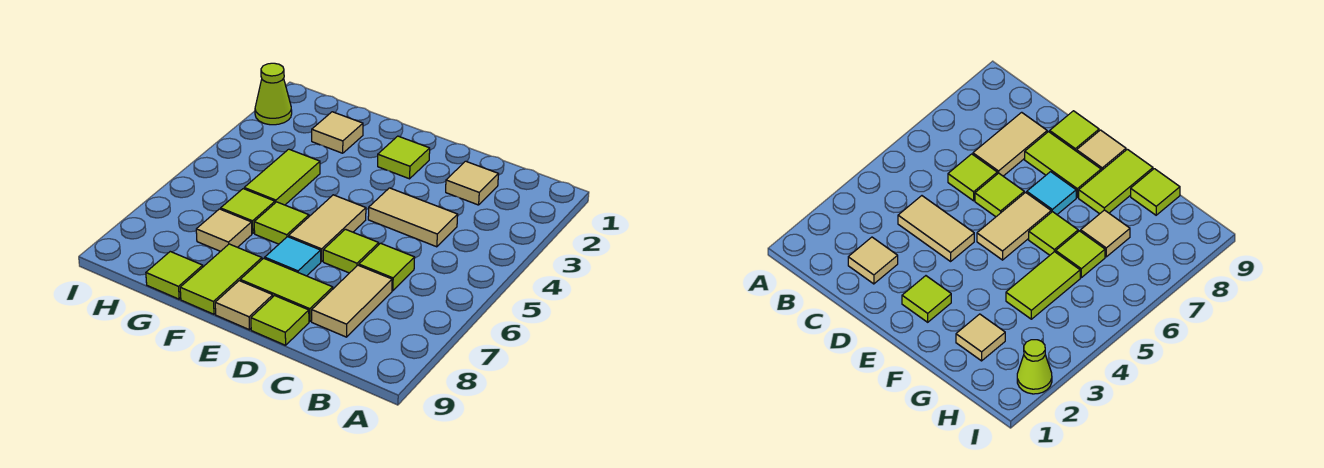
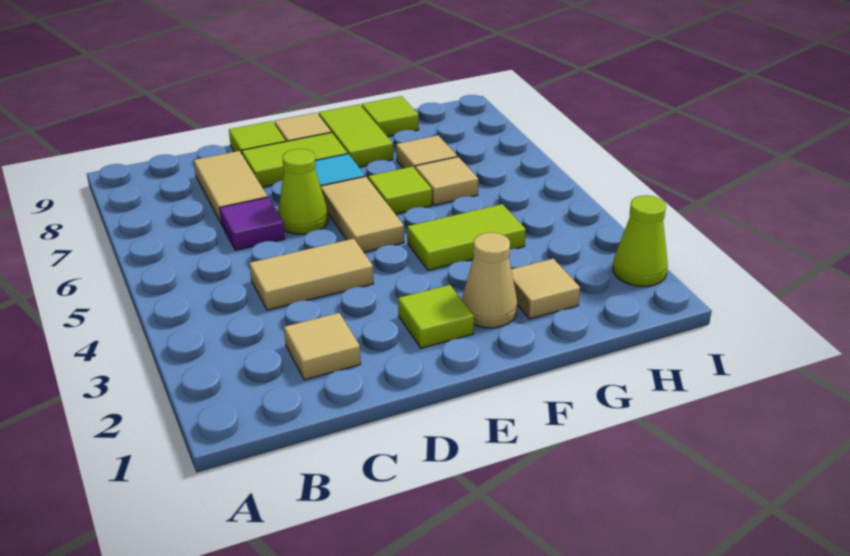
lime tile C6 level 1 -> purple tile C6 level 1
lime tile D6 level 1 -> lime cone D6 level 1
none -> tan cone F2 level 1
lime tile G4:G5 level 1 -> lime tile F4:G4 level 1
lime tile G6 level 1 -> tan tile G6 level 1

